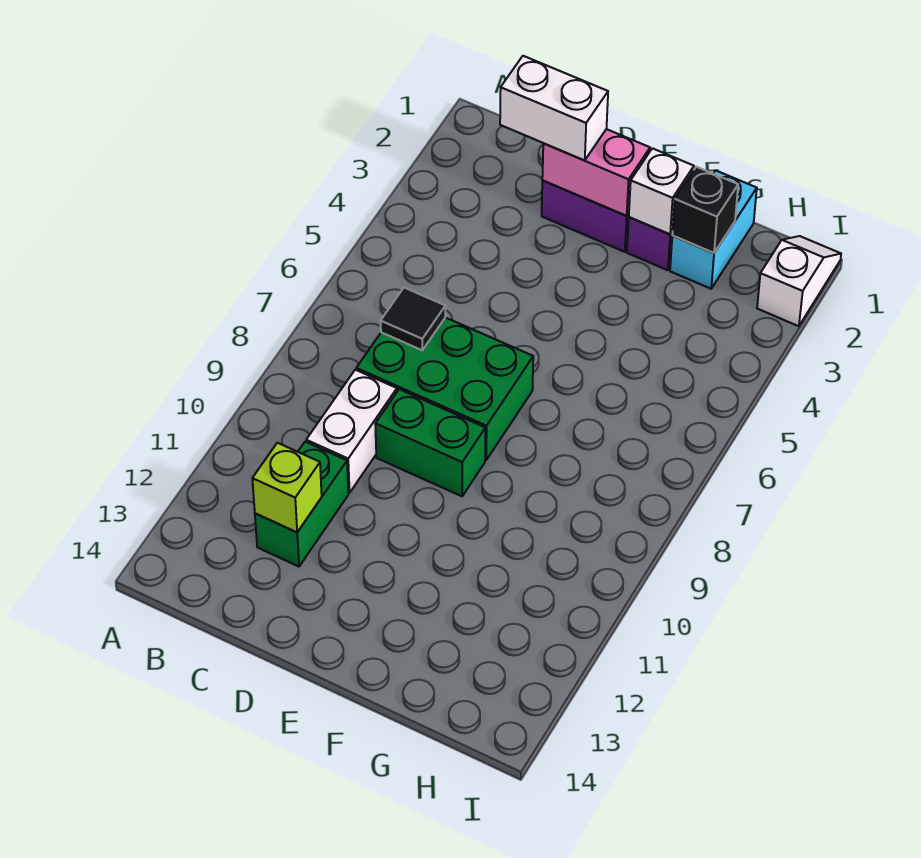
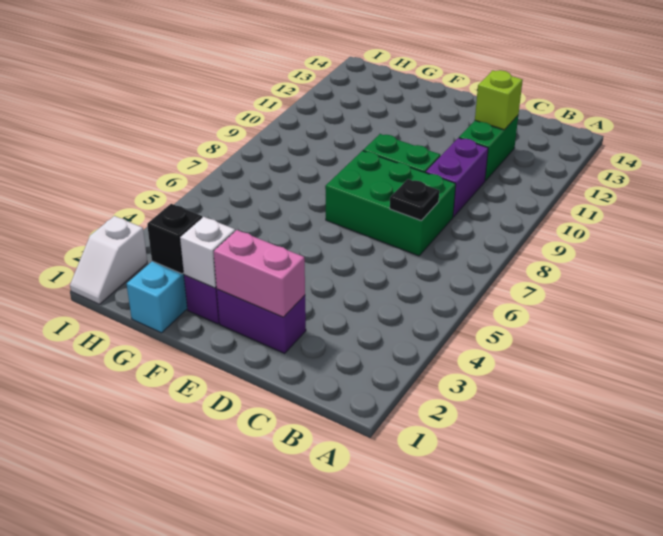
white brick C2:D2 level 3 -> none
black tile C7 level 2 -> black plate C7 level 2
white brick C9:C10 level 1 -> purple brick C9:C10 level 1

